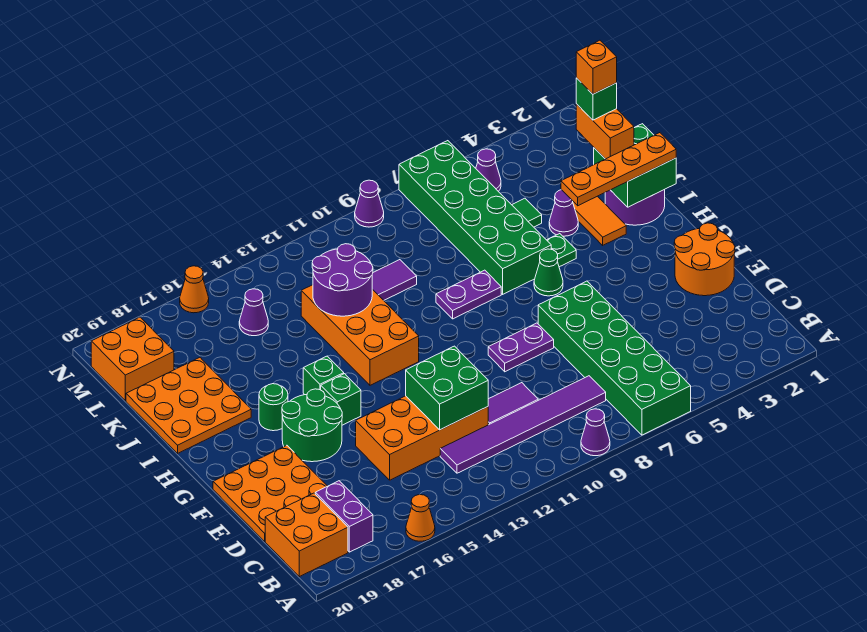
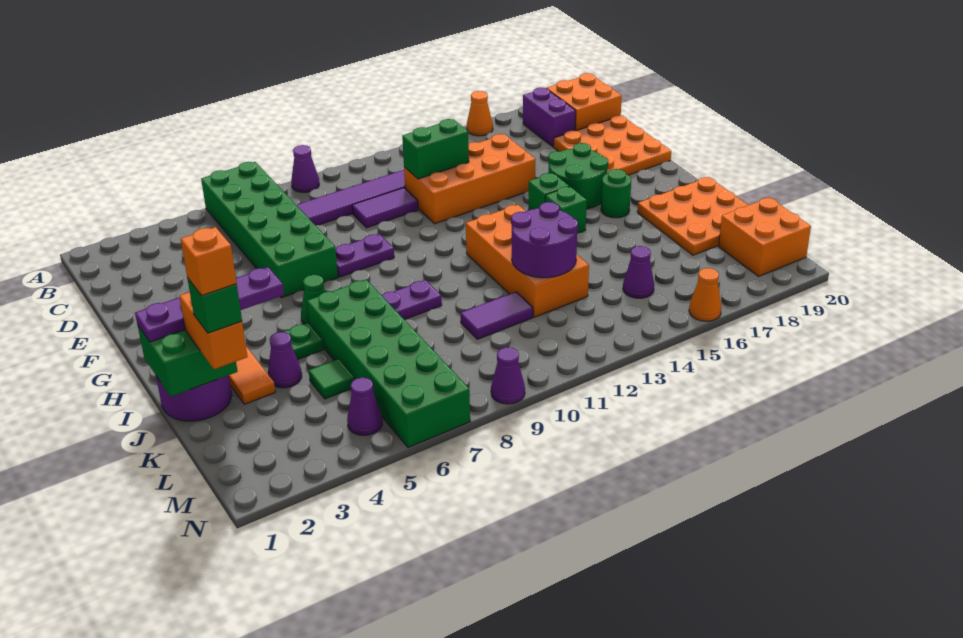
green brick D12:E13 level 2 -> green brick D12:D13 level 2
orange round brick E1:F2 level 1 -> none
orange plate I1:I4 level 3 -> purple plate I1:I4 level 3

